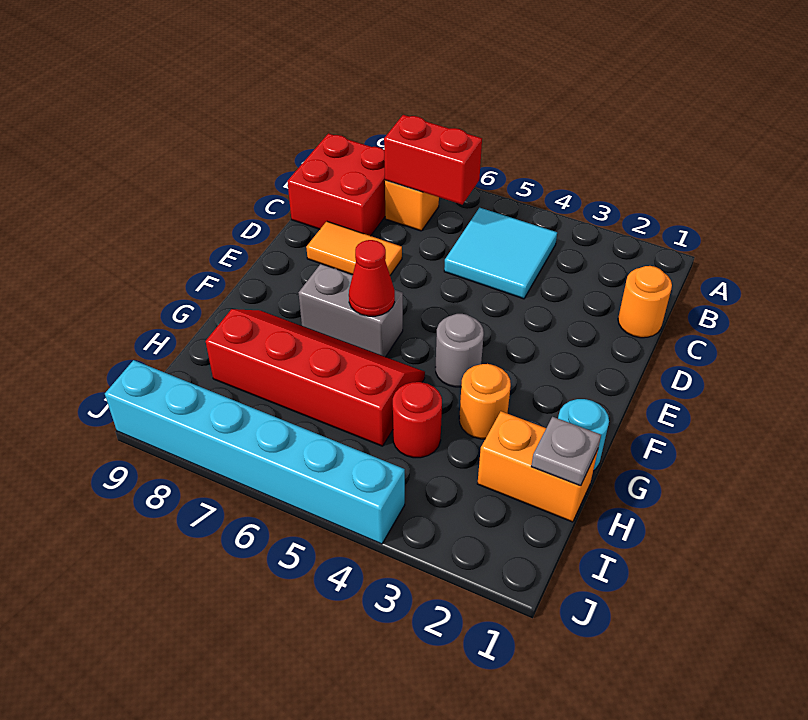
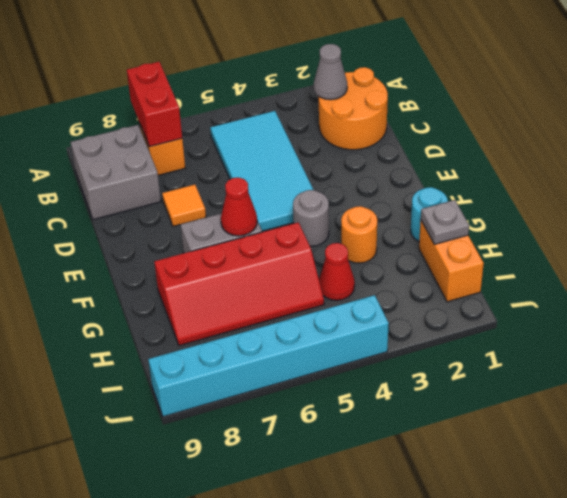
none -> grey cone B2 level 2
cyan tile B4:C5 level 1 -> cyan tile B4:E5 level 1
red brick B6:B7 level 2 -> red brick A7:B7 level 2
red brick B8:C9 level 1 -> grey brick B8:C9 level 1
orange round brick C1 level 1 -> orange round brick B1:C2 level 1
orange tile D7:D8 level 1 -> orange tile D7 level 1
red slope G5:H8 level 1 top H -> red slope G5:H8 level 1 top G
orange brick H1:H2 level 1 -> orange brick H1:I1 level 1
red round brick H4 level 1 -> red cone H4 level 1

